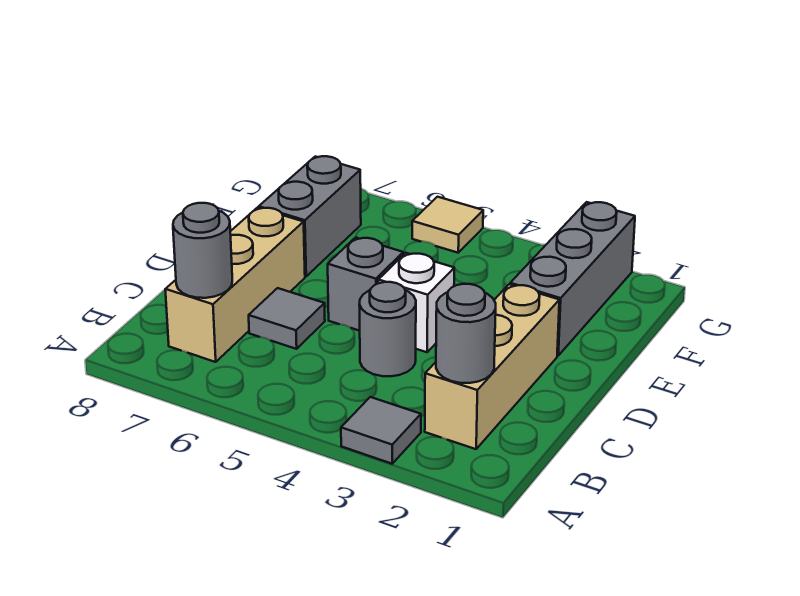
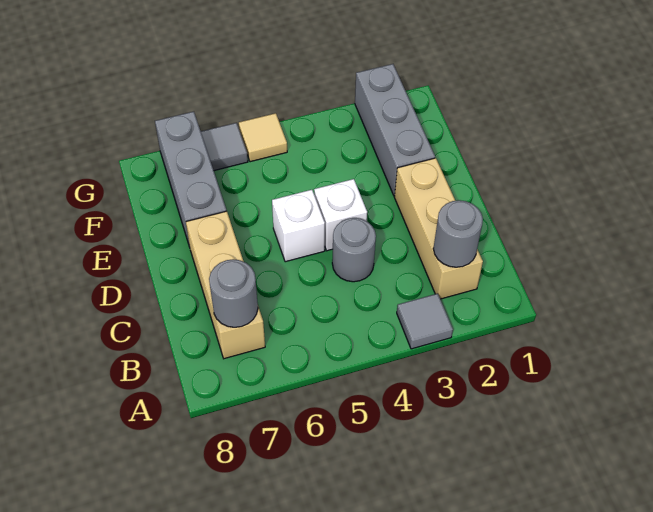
grey tile C6 level 1 -> grey tile G6 level 1
grey brick D5 level 1 -> white brick D5 level 1
grey brick E7:F7 level 1 -> grey brick E7:G7 level 1

